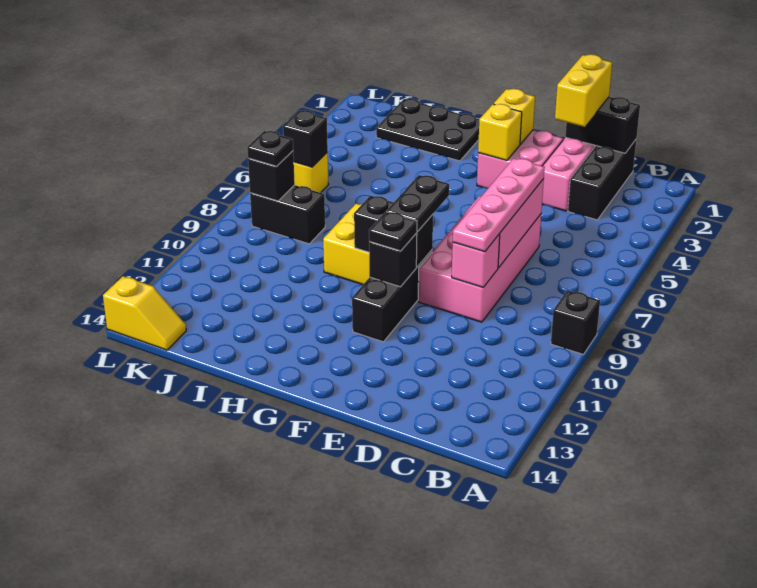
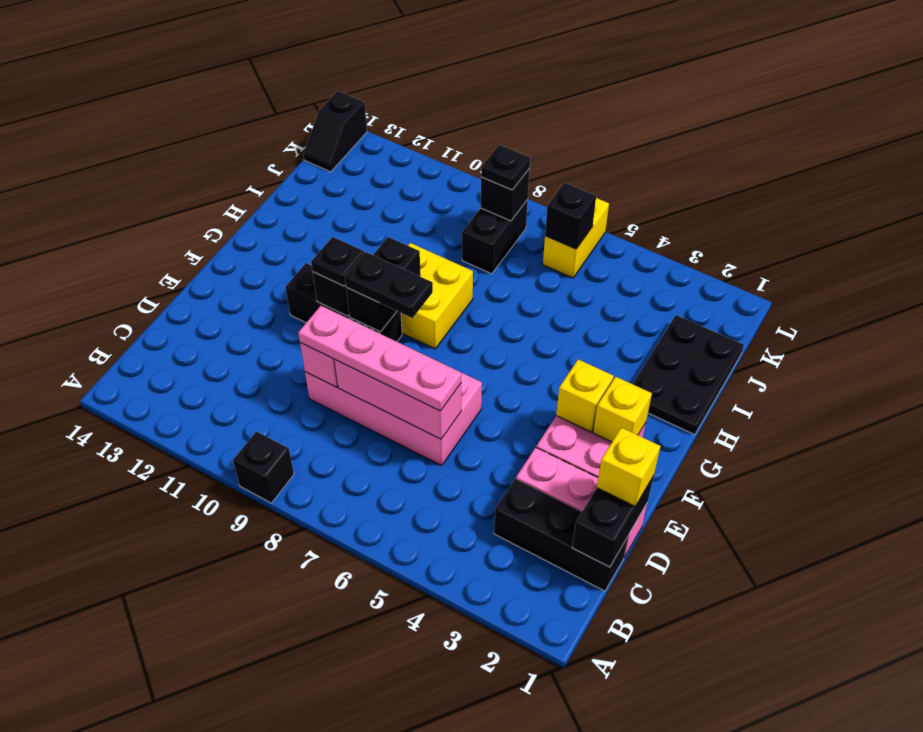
yellow brick D1:D2 level 3 -> yellow brick D1 level 3
yellow slope K14:L14 level 1 top L -> black slope K14:L14 level 1 top L

